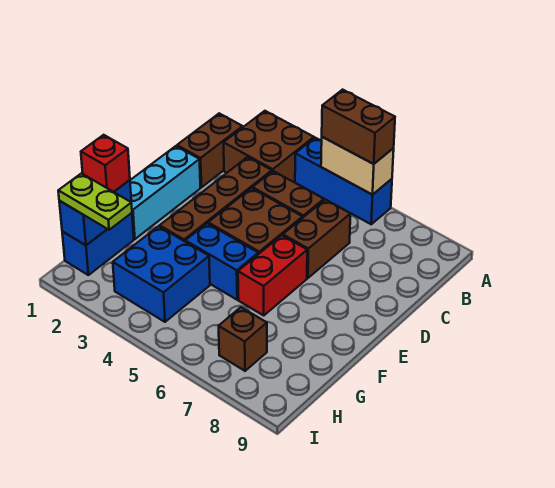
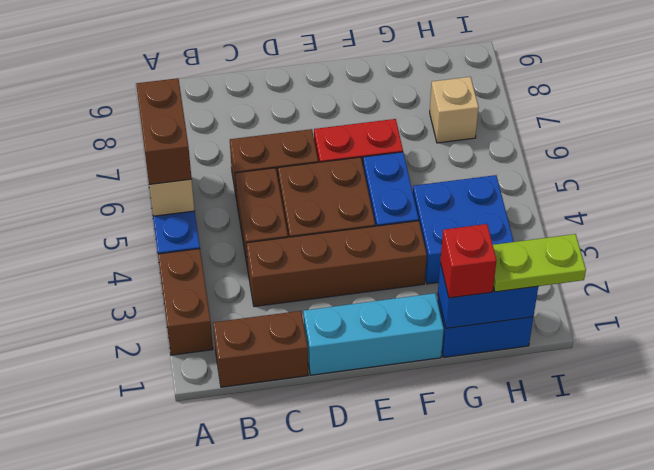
brown brick A2:B3 level 1 -> brown brick A2:A3 level 1
lime plate H1:H2 level 3 -> lime plate H1:I1 level 3
brown brick H7 level 1 -> tan brick H7 level 1

